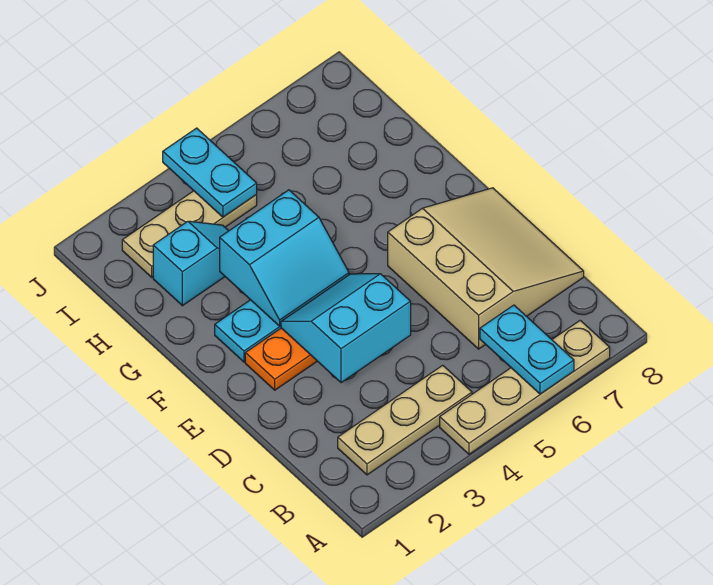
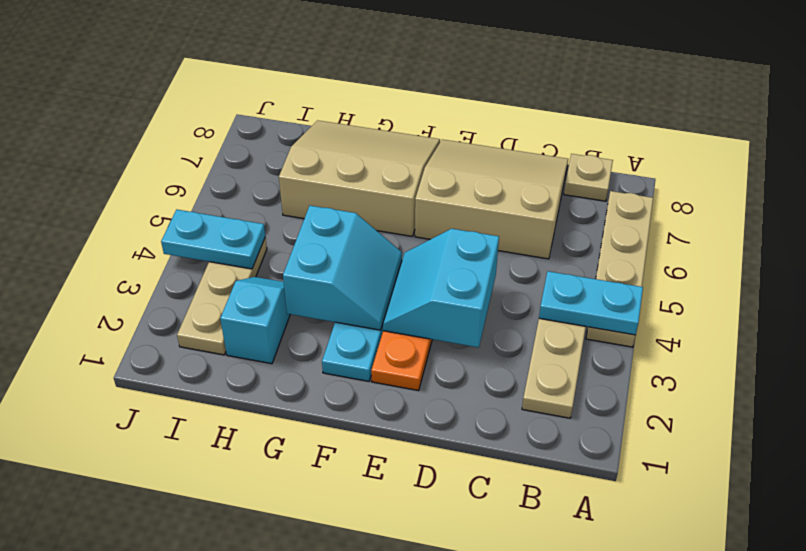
cyan plate A6:B6 level 2 -> cyan plate A4:B4 level 2
none -> tan plate B8 level 1
none -> tan slope F6:H8 level 1 top 6

